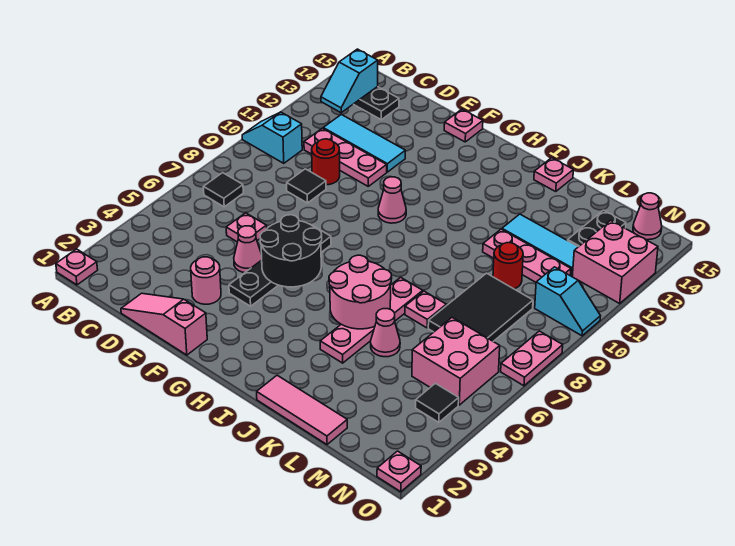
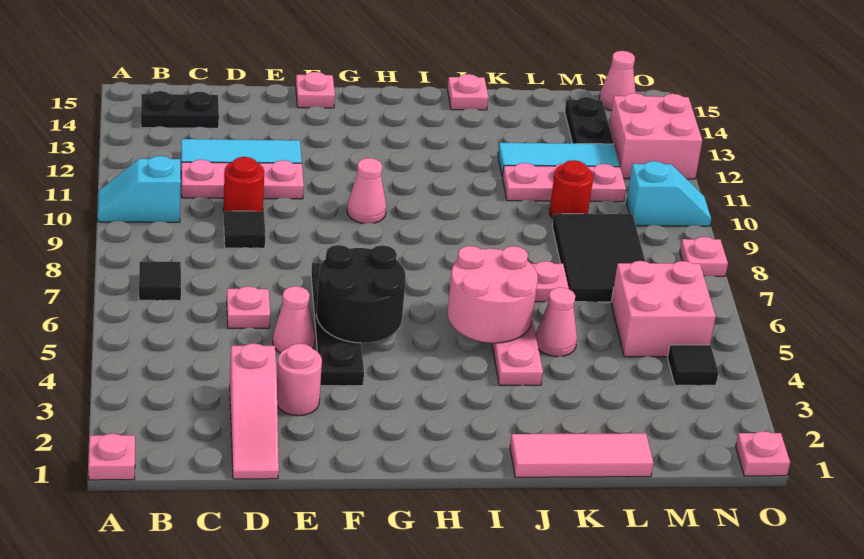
cyan slope B13:B14 level 2 top 14 -> none
pink slope D1:F1 level 1 top F -> pink slope D1:D3 level 1 top 3
pink plate O7:O8 level 1 -> pink plate O8 level 1

